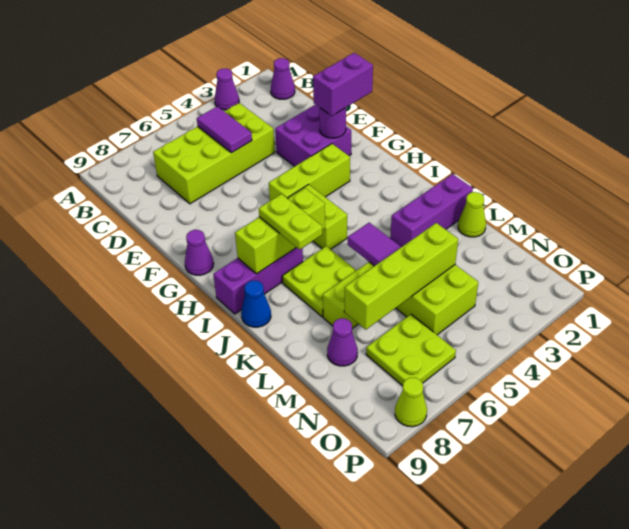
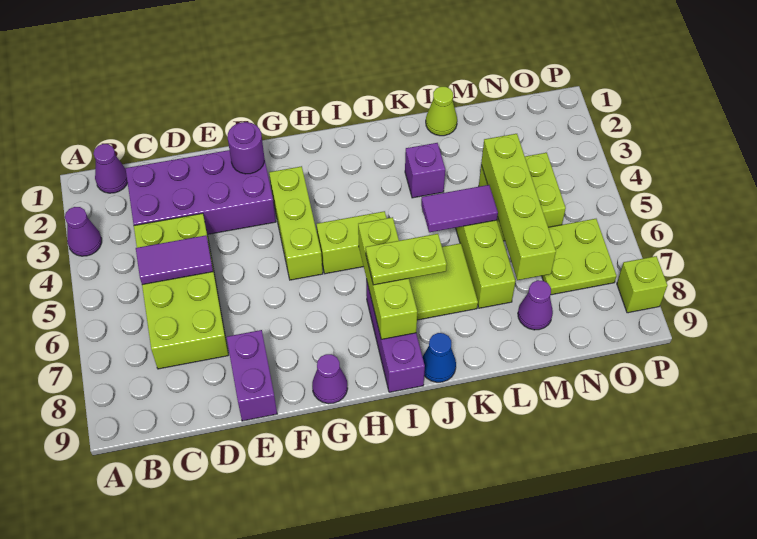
purple brick E2:F3 level 1 -> purple brick C2:F3 level 1
purple brick F1:F2 level 3 -> purple brick E8:E9 level 1
lime plate J6:K7 level 1 -> lime tile J6:K7 level 1
purple brick K1:K3 level 1 -> purple brick K3 level 1
lime cone P8 level 1 -> lime brick P8 level 1

